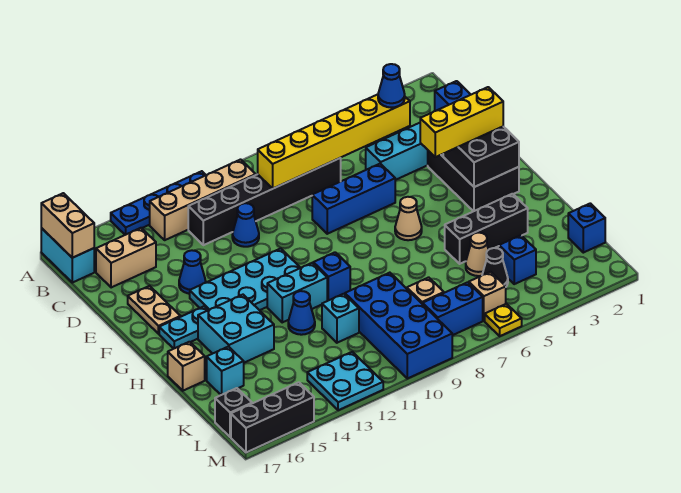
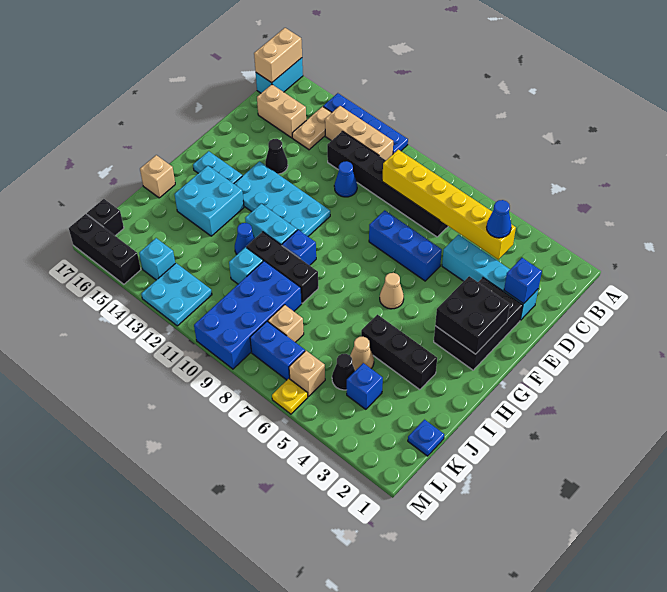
tan brick B10:B13 level 1 -> tan brick B11:B13 level 1
blue cone E14 level 1 -> black cone E14 level 1
tan plate E16:F16 level 1 -> tan plate B14:C14 level 1
yellow brick F2:F4 level 3 -> none
none -> black brick I9:I11 level 1
cyan brick J16 level 1 -> cyan brick L14 level 1
blue brick K1 level 1 -> blue plate K1 level 1

